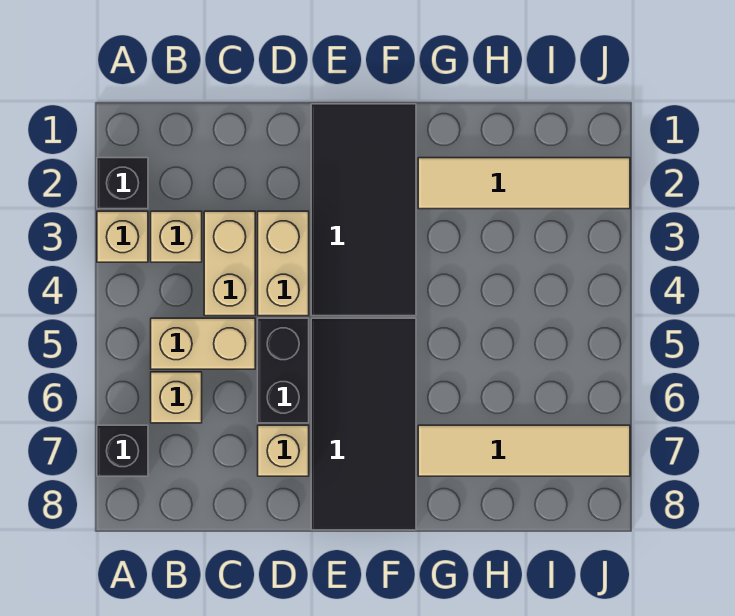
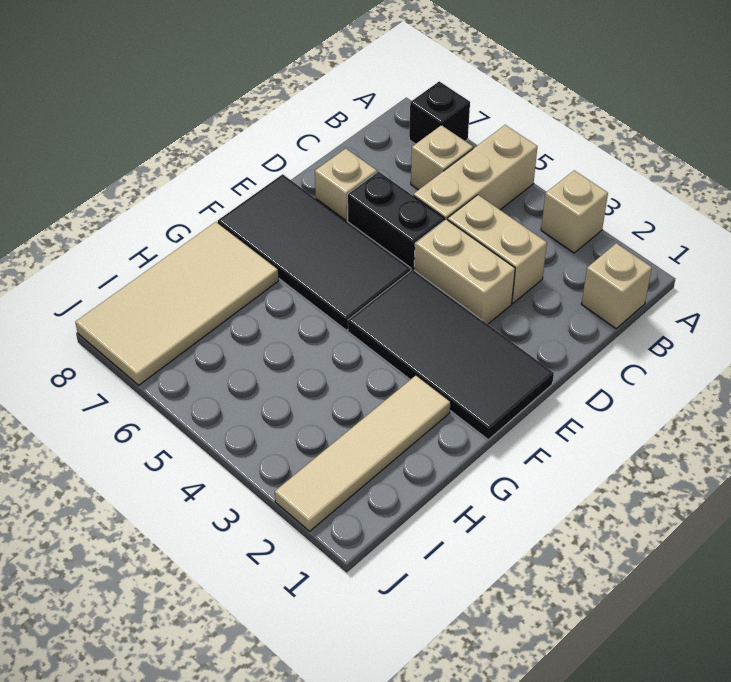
black brick A2 level 1 -> none
tan brick B3 level 1 -> tan brick B1 level 1
tan brick B5:C5 level 1 -> tan brick A5:C5 level 1
tan tile G7:J7 level 1 -> tan tile G7:J8 level 1

